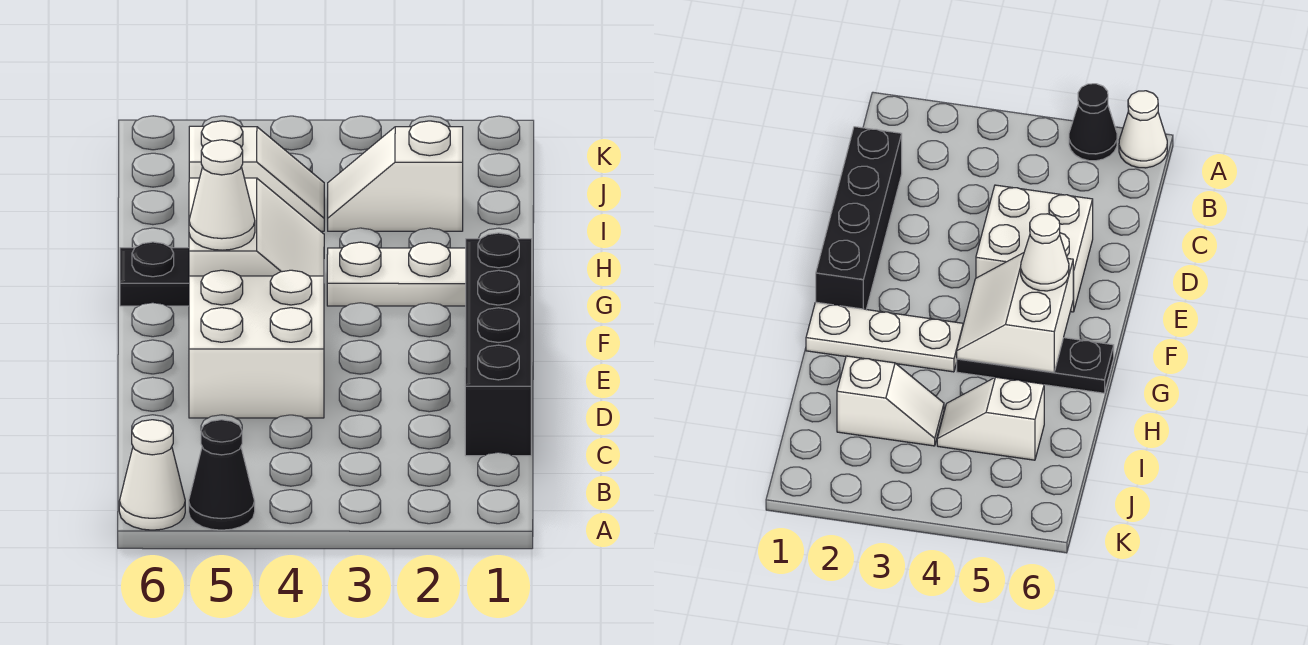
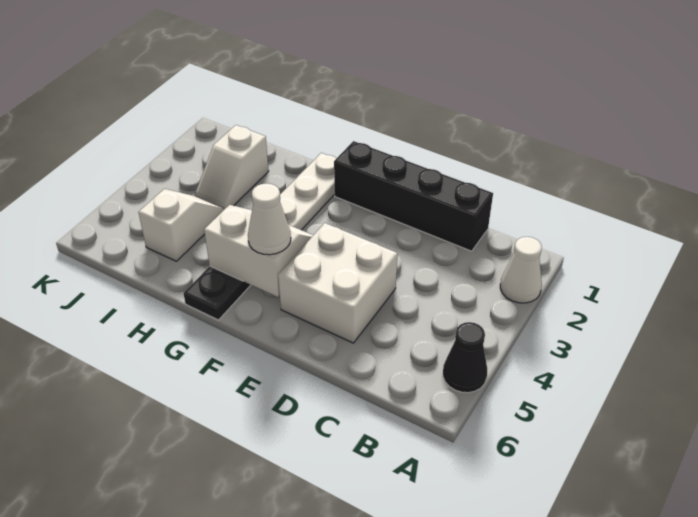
white cone A6 level 1 -> white cone A2 level 1

